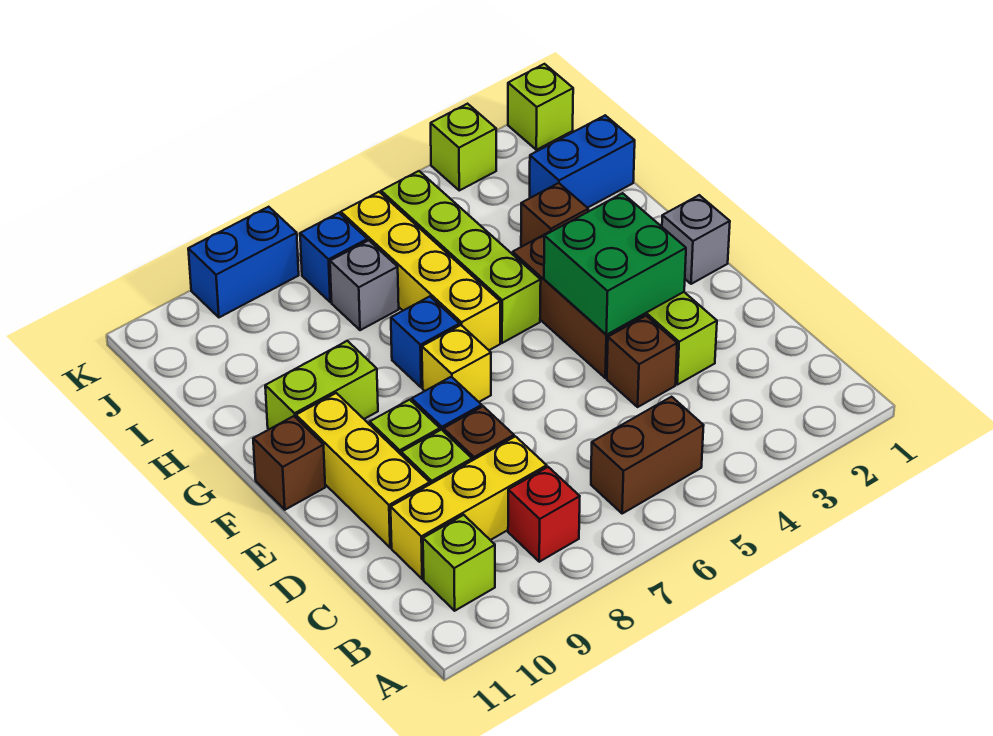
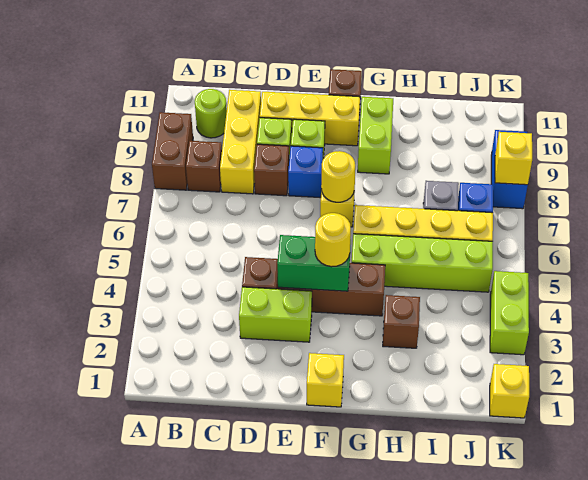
brown brick B5:B6 level 1 -> brown brick A8:A9 level 1
red brick B8 level 1 -> brown brick B8 level 1
lime brick B10 level 1 -> lime round brick B10 level 1
green brick E3:F4 level 2 -> green brick E4:F4 level 2
grey brick F1 level 1 -> yellow brick F1 level 1
none -> yellow round brick F4 level 3
none -> yellow round brick F7 level 2
blue brick G7 level 1 -> none
blue brick I1:I2 level 1 -> none
lime brick K1 level 1 -> yellow brick K1 level 1
lime brick K3 level 1 -> lime brick K3:K4 level 1
none -> yellow brick K8 level 2

